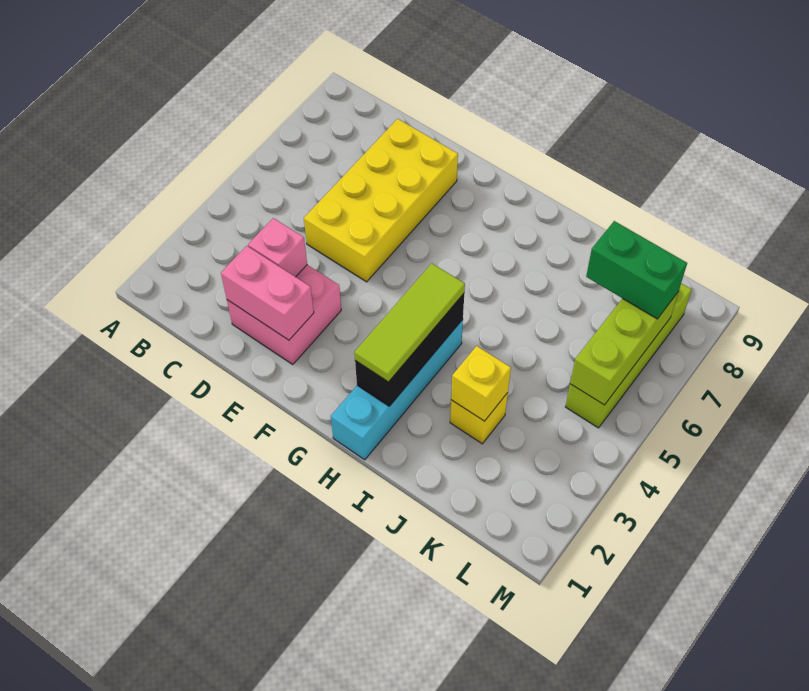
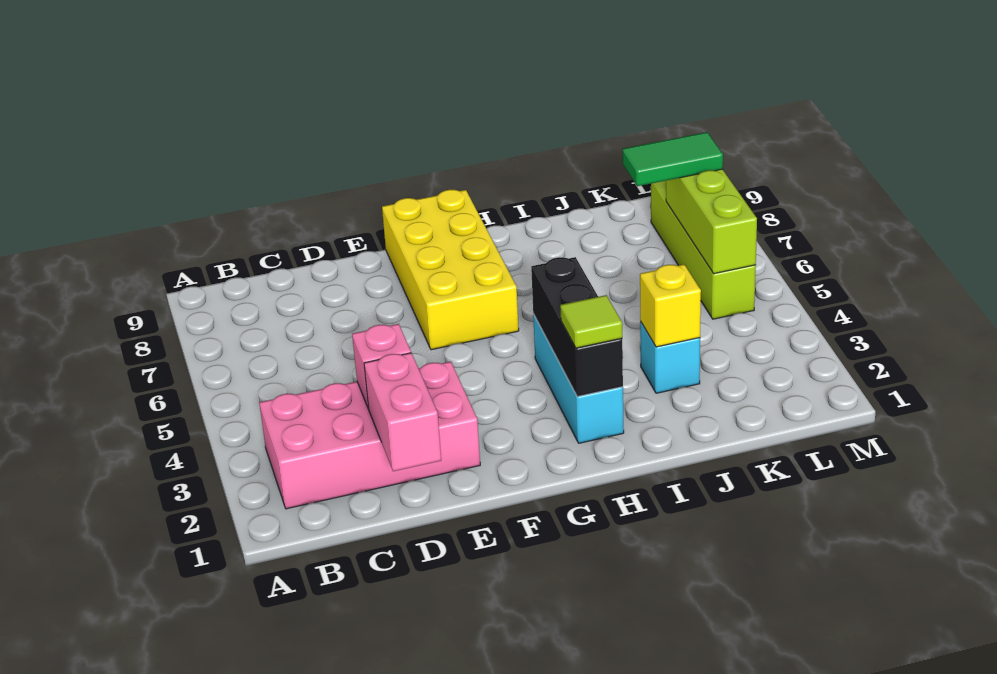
pink brick D2:E3 level 1 -> pink brick B2:E3 level 1
pink brick D2:E2 level 2 -> pink brick D1:D2 level 2
yellow brick D5:E8 level 1 -> yellow brick F6:G9 level 1
cyan brick H1:H4 level 1 -> cyan brick H2:H4 level 1
lime tile H2:H4 level 3 -> lime tile H2 level 3
yellow brick J3 level 1 -> cyan brick J3 level 1
green brick K7:L7 level 3 -> green tile K7:L7 level 3

